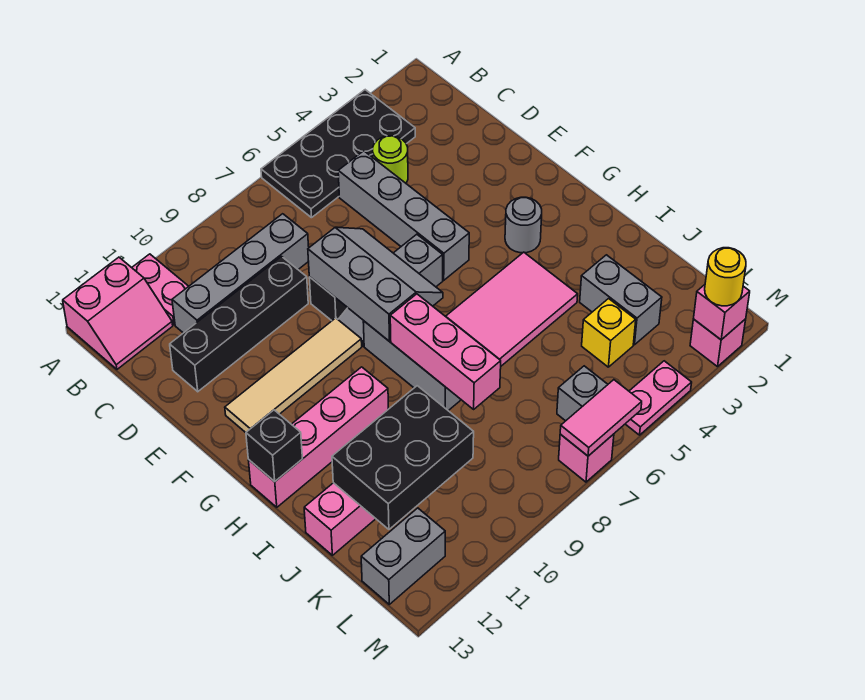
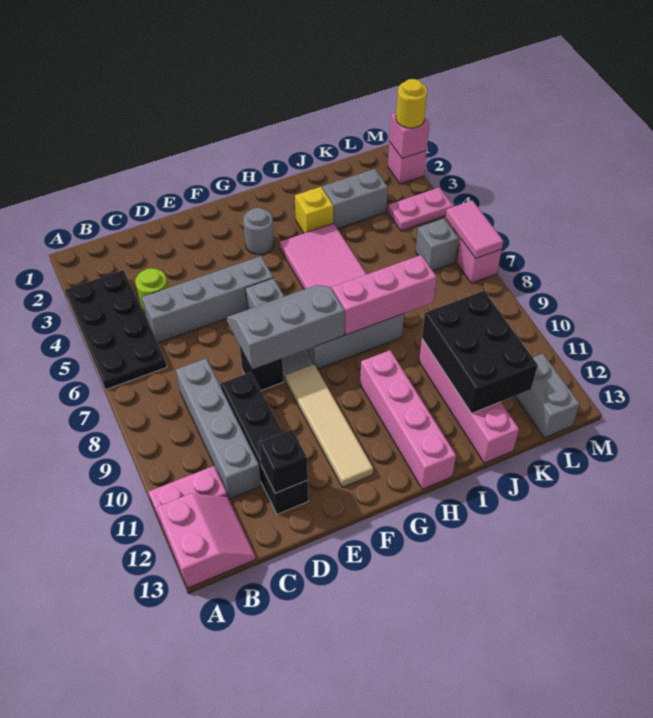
black brick H13 level 2 -> black brick D12 level 2
yellow brick K4 level 1 -> yellow brick I3 level 1
pink plate M4:M5 level 1 -> pink plate L4:M4 level 1

